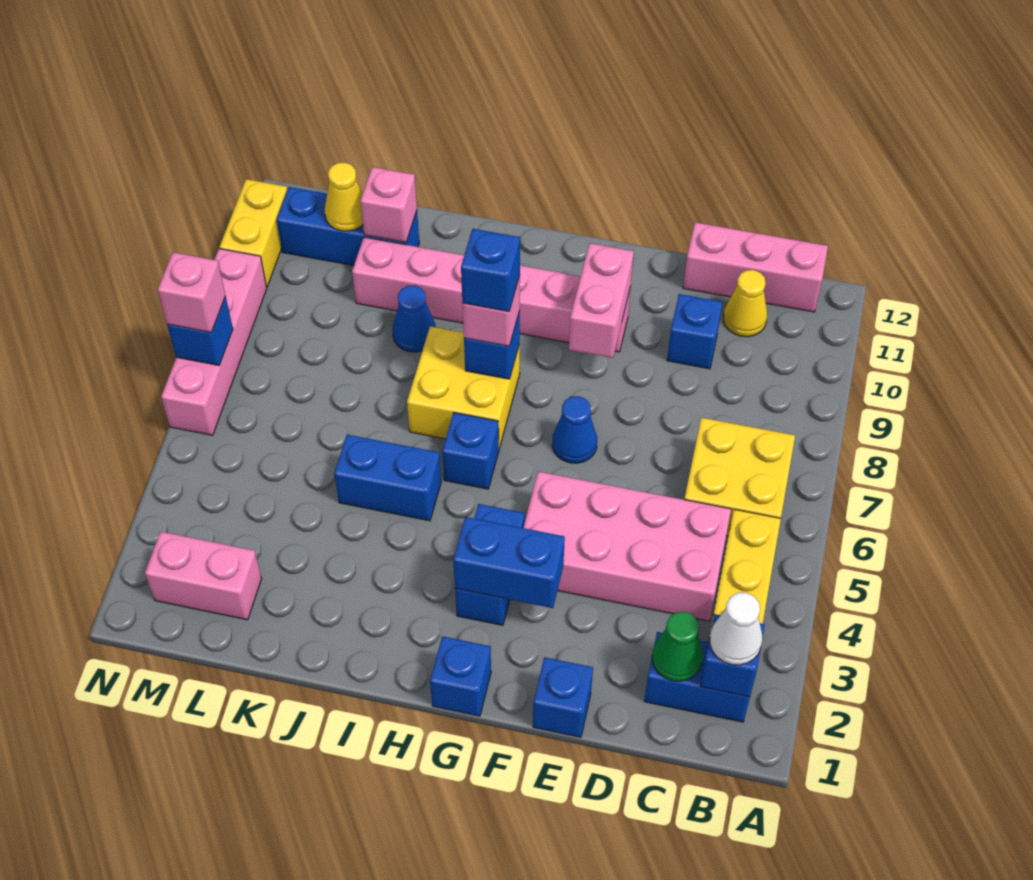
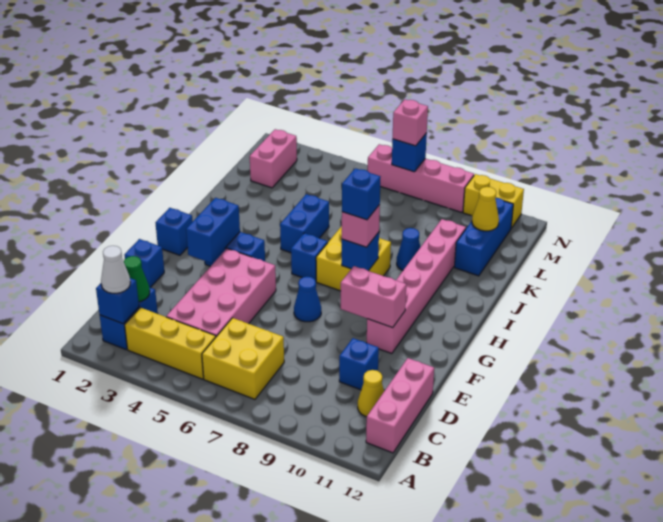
pink brick K11 level 2 -> none

